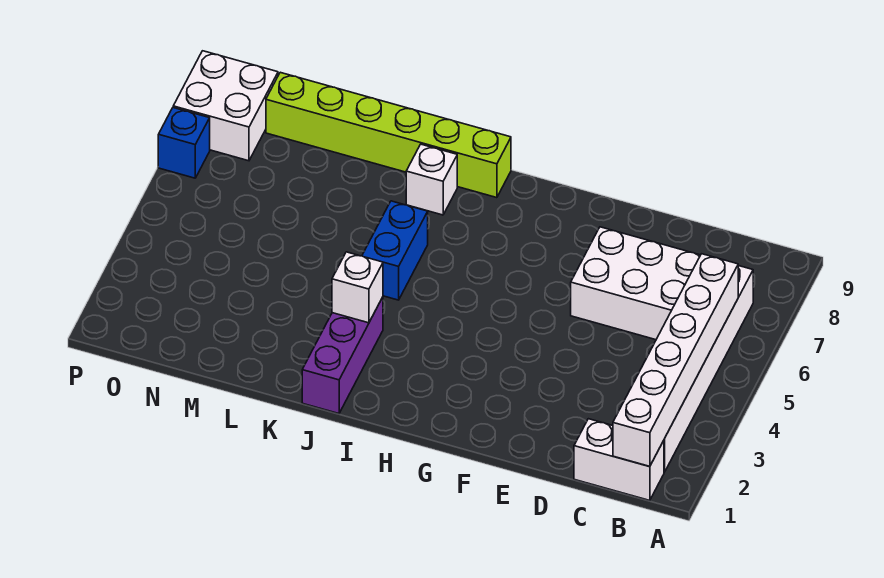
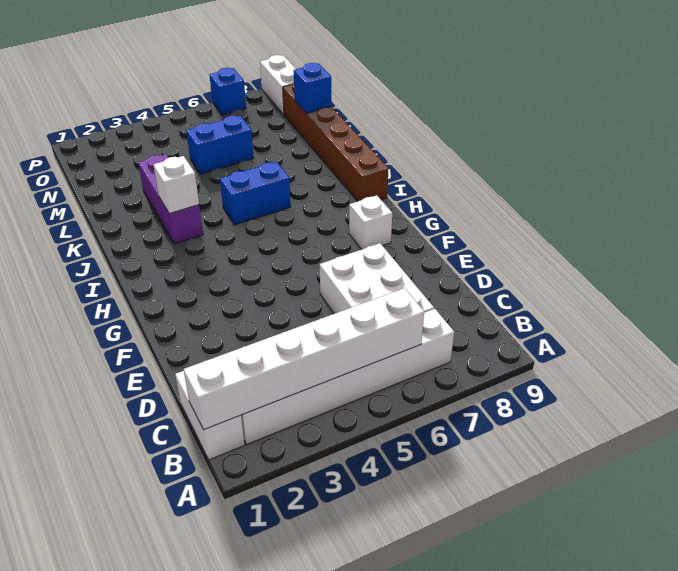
lime brick I9:N9 level 1 -> brown brick I9:N9 level 1
purple brick J1:J3 level 1 -> purple brick J3:L3 level 1
white brick J8 level 1 -> white brick G8 level 1
none -> blue brick M5:M6 level 1
none -> blue brick M9 level 2
white brick O8:P9 level 1 -> white brick O9:P9 level 1

